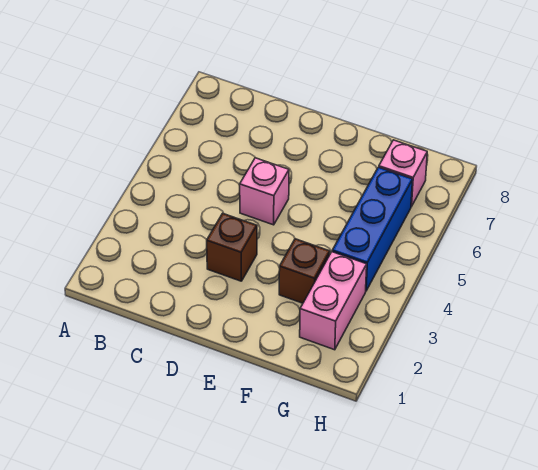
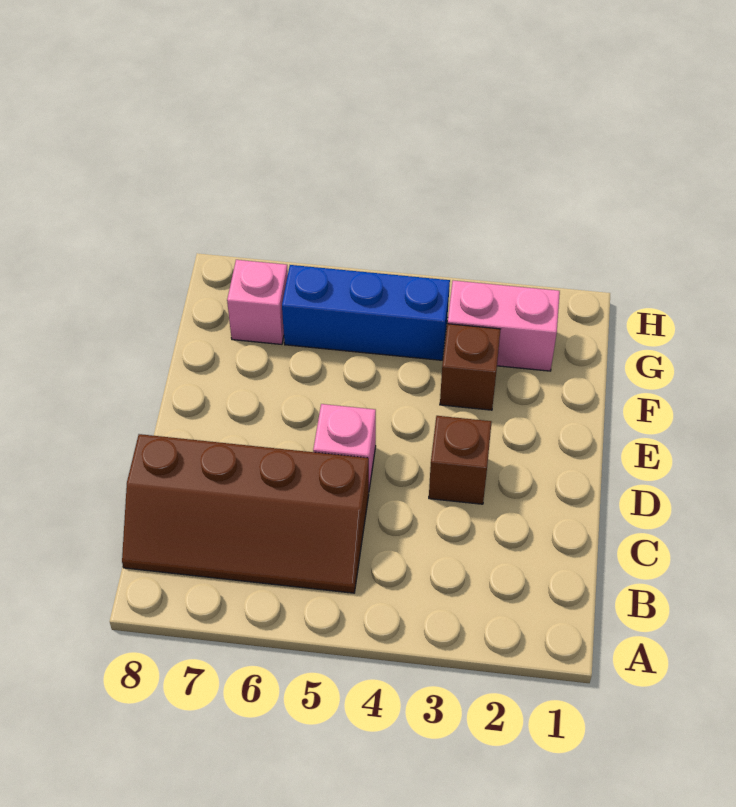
none -> brown slope B5:C8 level 1 top C

